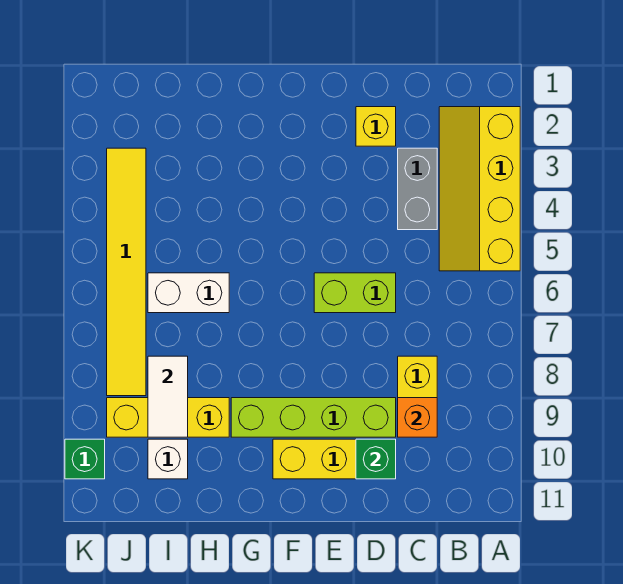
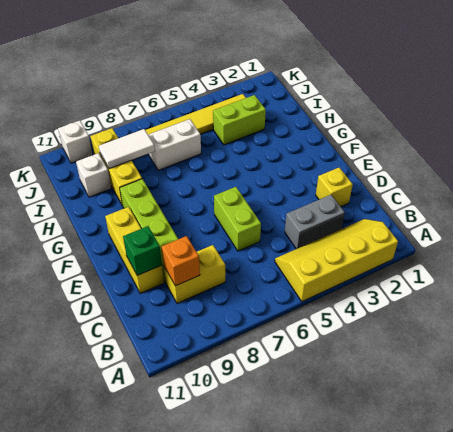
white brick H6:I6 level 1 -> white brick I6:I7 level 1
none -> lime brick I3:I4 level 1
green brick K10 level 1 -> white brick K10 level 1

